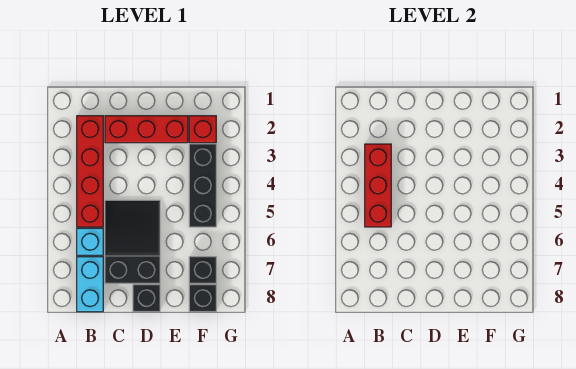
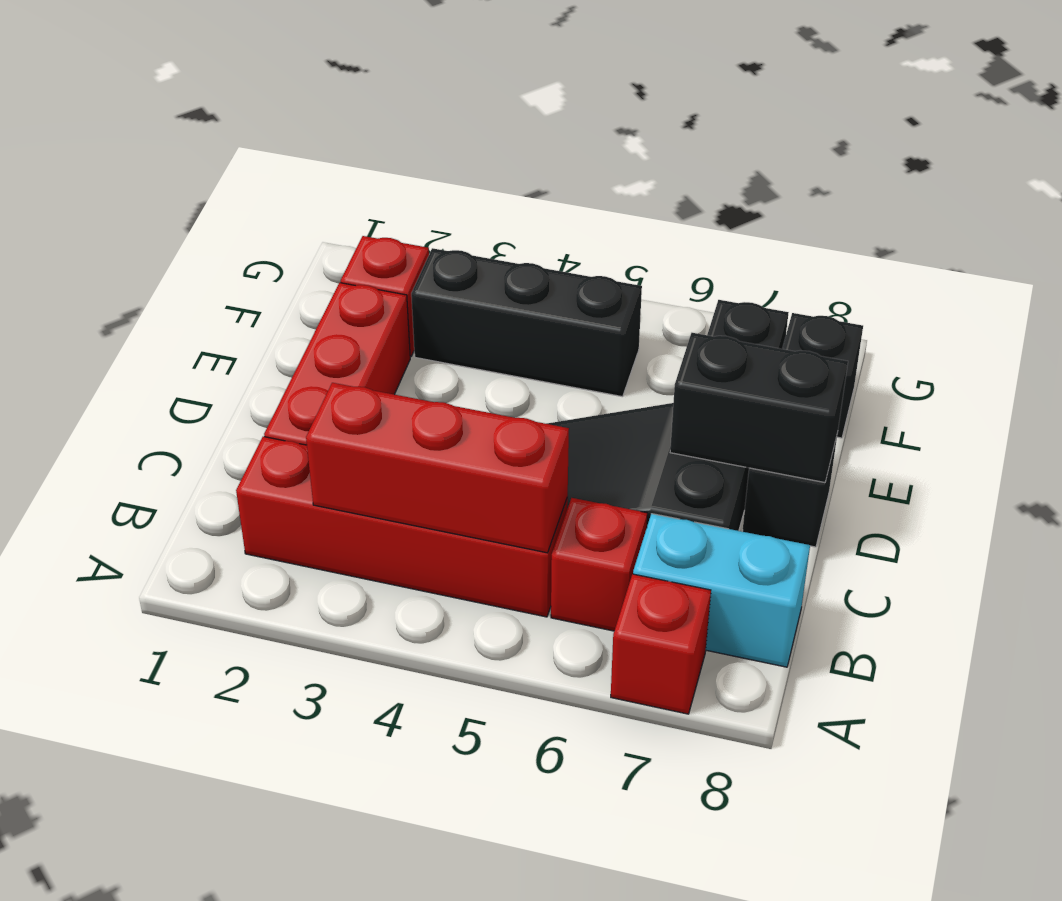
none -> red brick A7 level 1
cyan brick B6 level 1 -> red brick B6 level 1
none -> black brick D7:D8 level 2

